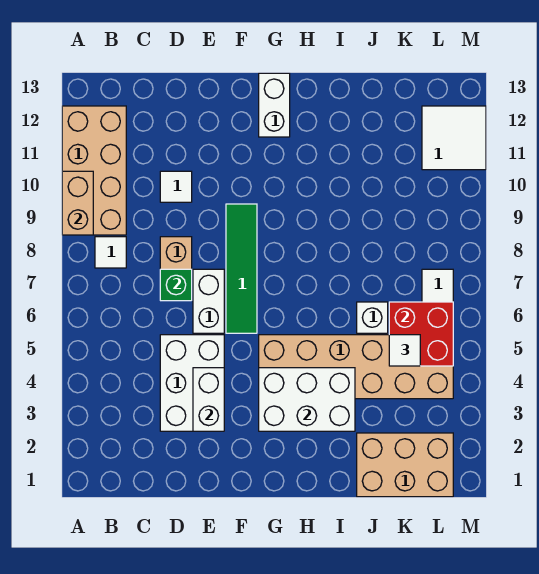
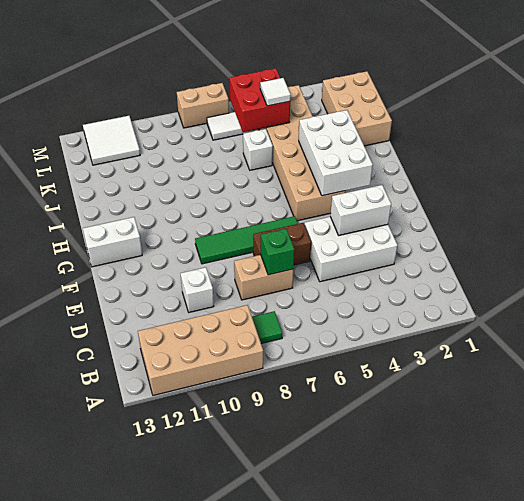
tan brick A9:A10 level 2 -> tan brick M7:M8 level 1
white tile B8 level 1 -> green tile B8 level 1
white tile D10 level 1 -> white brick D10 level 1
white brick E6:E7 level 1 -> brown brick E6:E7 level 1

